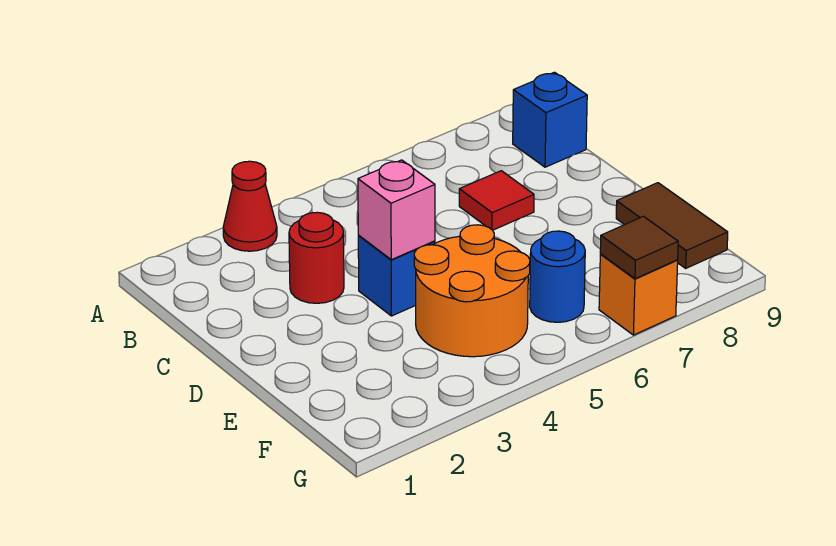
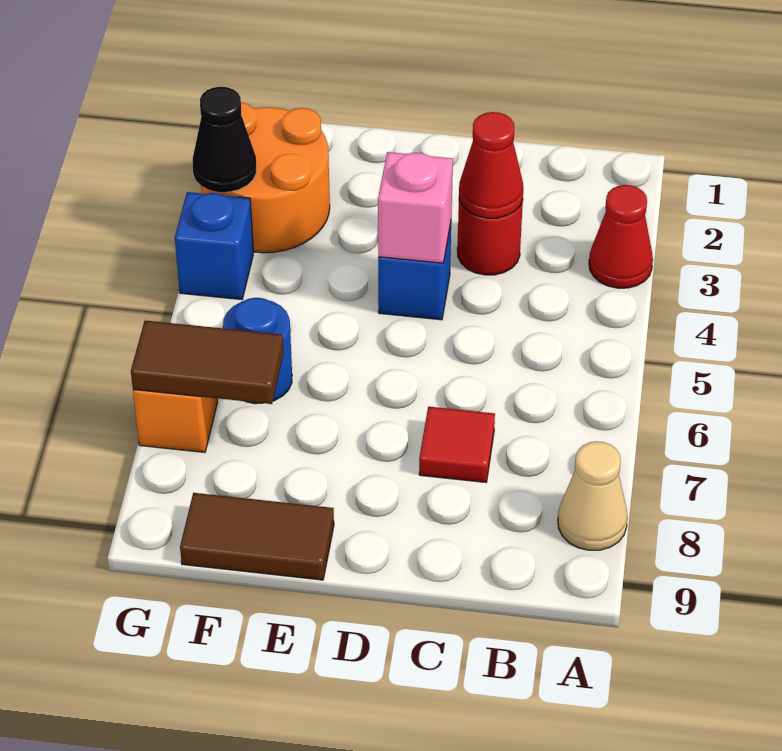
none -> tan cone A8 level 1
blue brick B9 level 1 -> blue brick G4 level 1
none -> red cone C3 level 2
orange round brick E4:F5 level 1 -> orange round brick F2:G3 level 1
none -> black cone G3 level 2
brown tile G7 level 2 -> brown tile F7:G7 level 2

